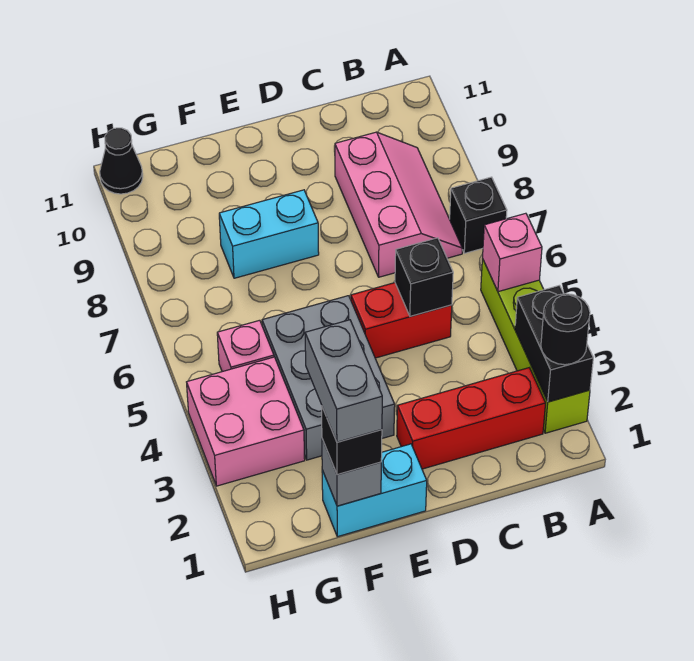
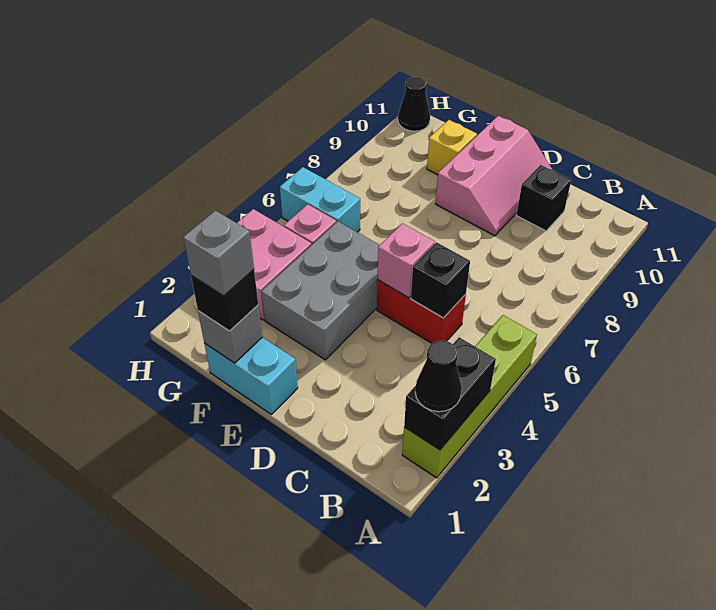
black round brick A2 level 3 -> black cone A2 level 3
pink brick A5 level 2 -> pink brick D5 level 2
black brick A7 level 1 -> black brick C10 level 1
red brick B2:D2 level 1 -> none
pink slope B7:C9 level 1 top C -> pink slope D9:E11 level 1 top E
cyan brick E8:F8 level 1 -> cyan brick G6:H6 level 1
grey brick F1:F2 level 4 -> grey brick F1 level 4
none -> yellow brick F10 level 1

